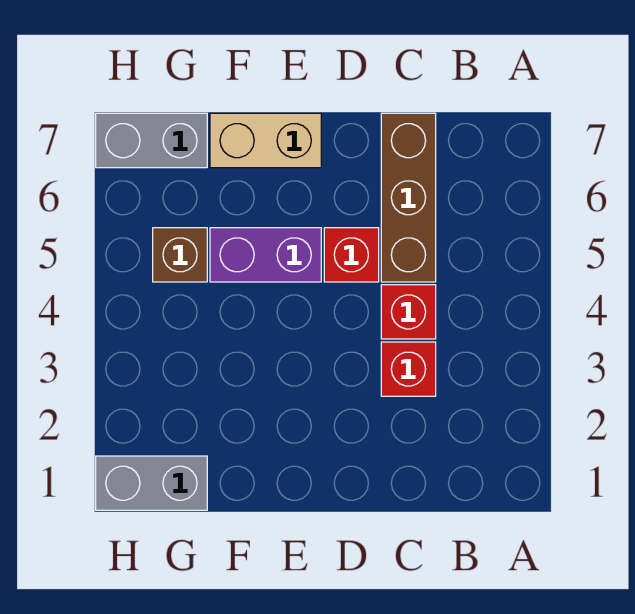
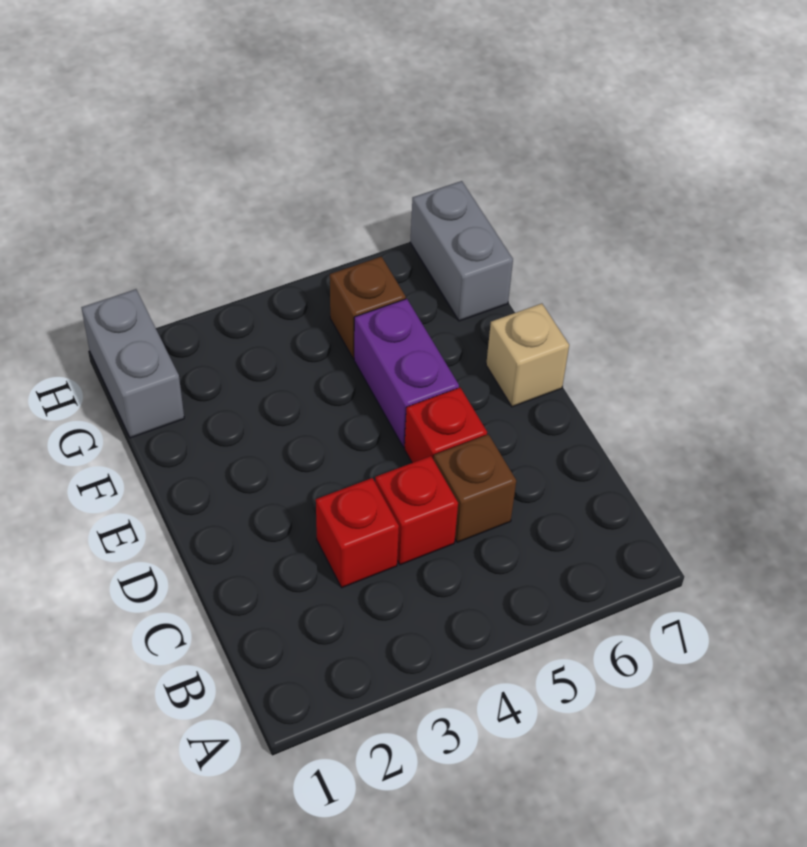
brown brick C5:C7 level 1 -> brown brick C5 level 1
tan brick E7:F7 level 1 -> tan brick E7 level 1

